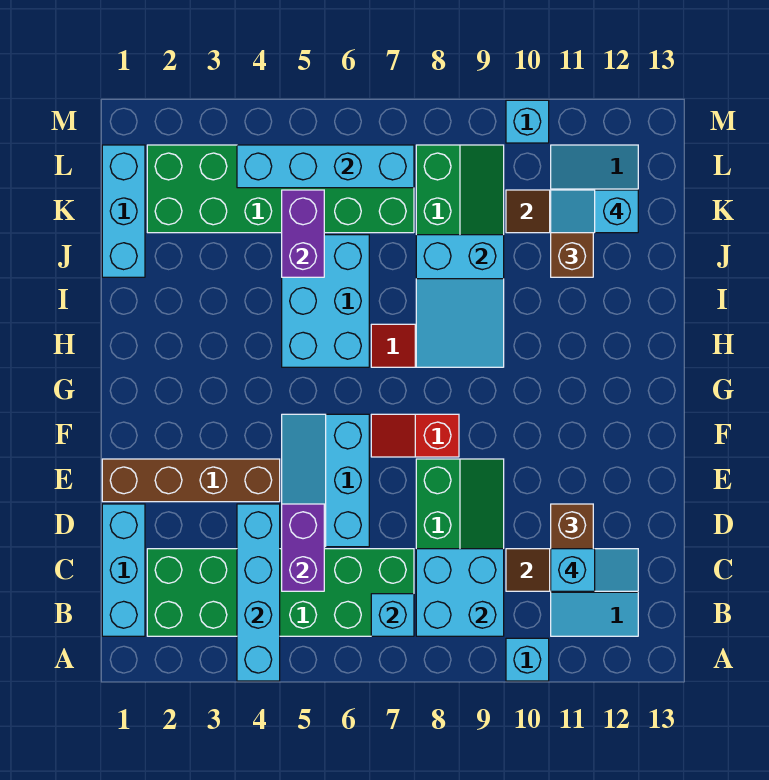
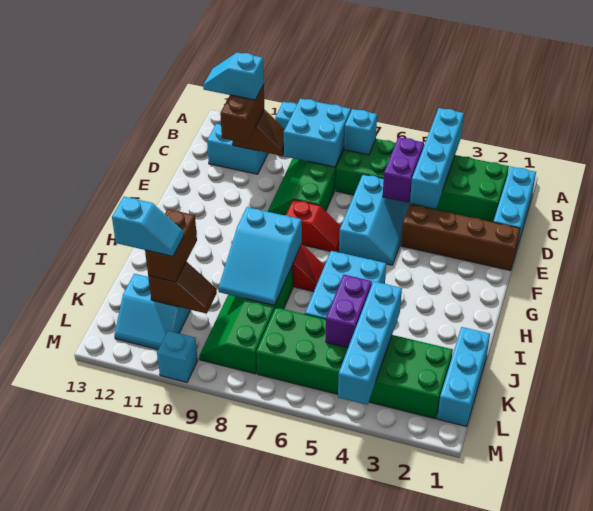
cyan slope H8:J9 level 2 top J -> cyan slope H8:J9 level 2 top H
cyan brick L4:L7 level 2 -> cyan brick J4:M4 level 2

